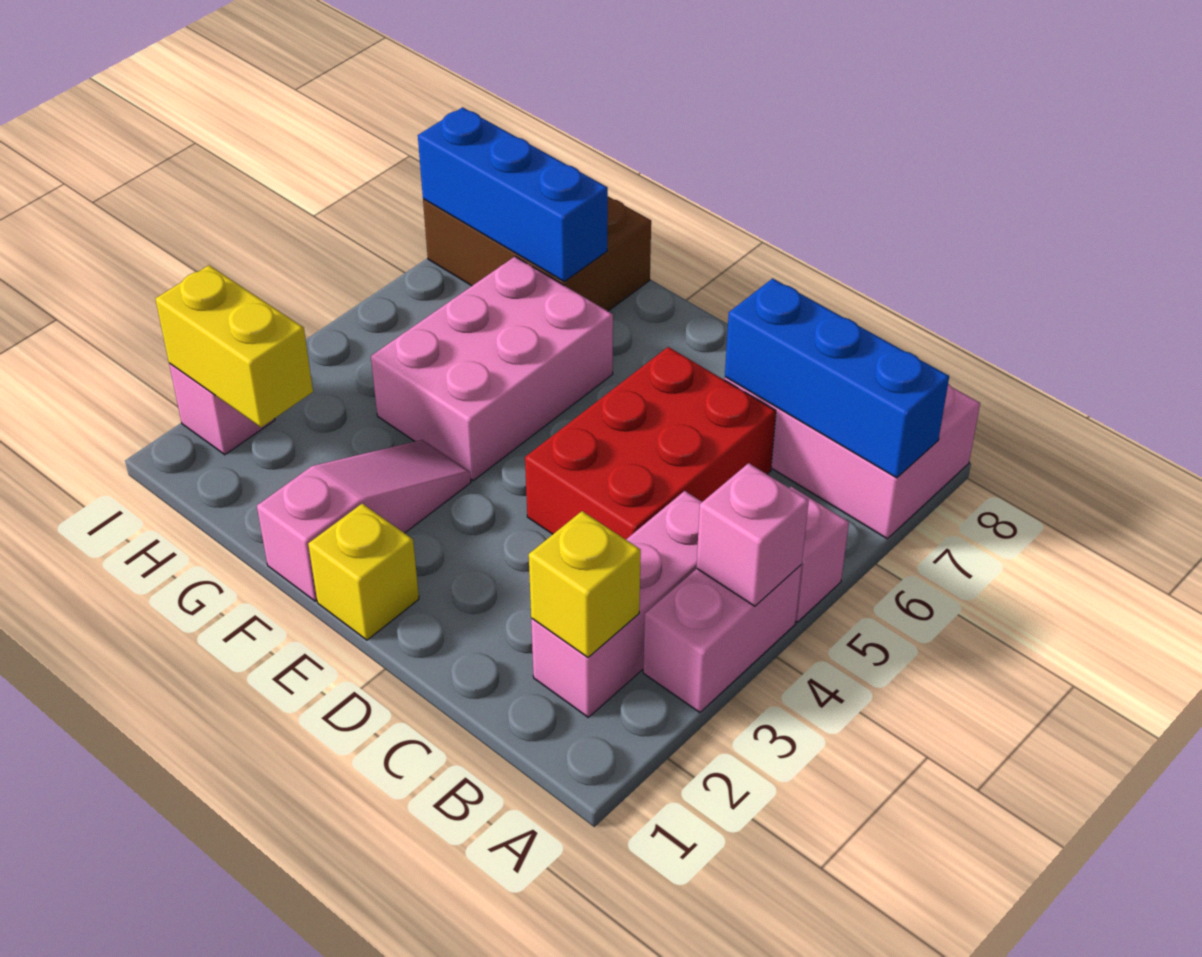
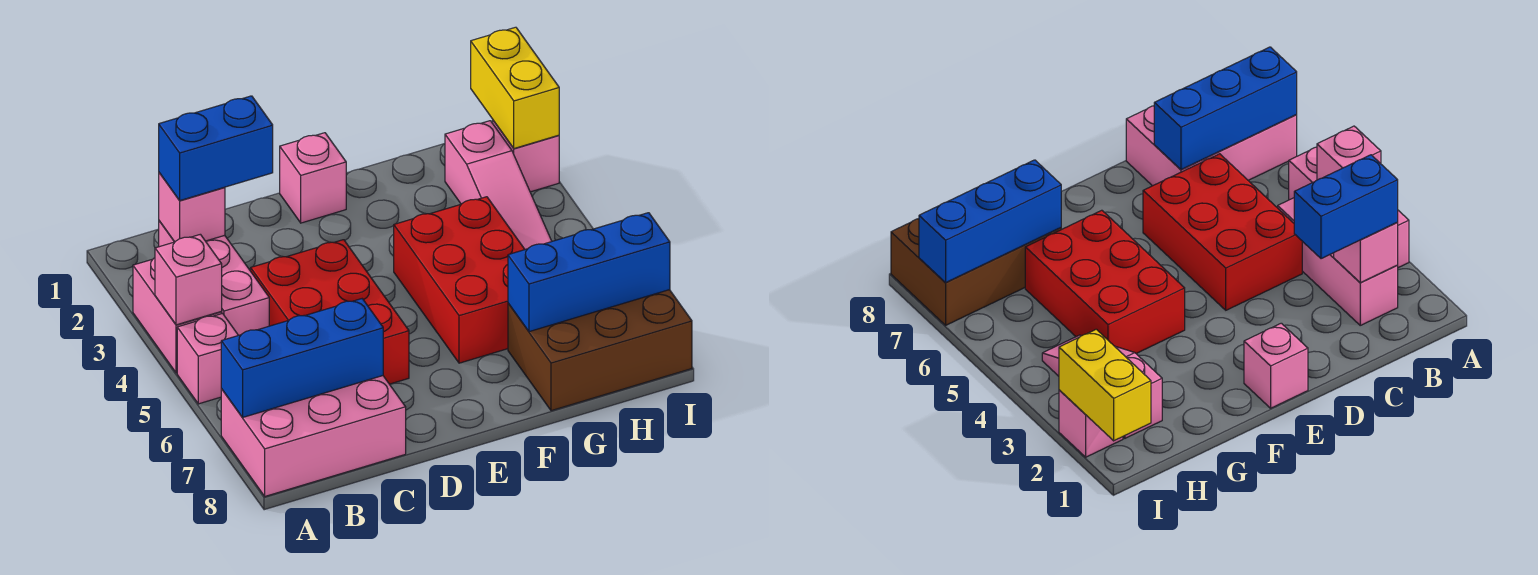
yellow brick B2 level 2 -> pink brick B2 level 2
none -> blue brick B2:C2 level 3
yellow brick E1 level 1 -> pink brick E1 level 1
pink slope F1:F3 level 1 top 1 -> pink slope H2:H4 level 1 top 2
pink brick F4:G6 level 1 -> red brick F4:G6 level 1
yellow brick H2:I2 level 2 -> yellow brick I1:I2 level 2

